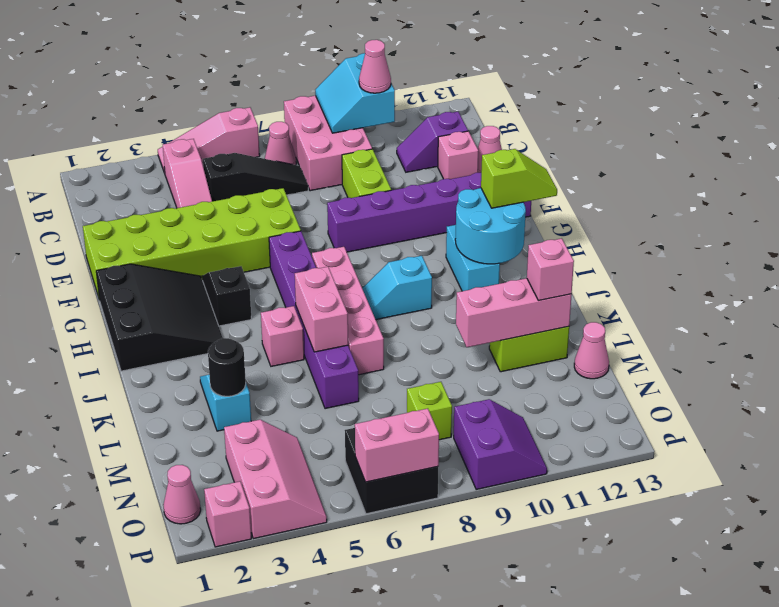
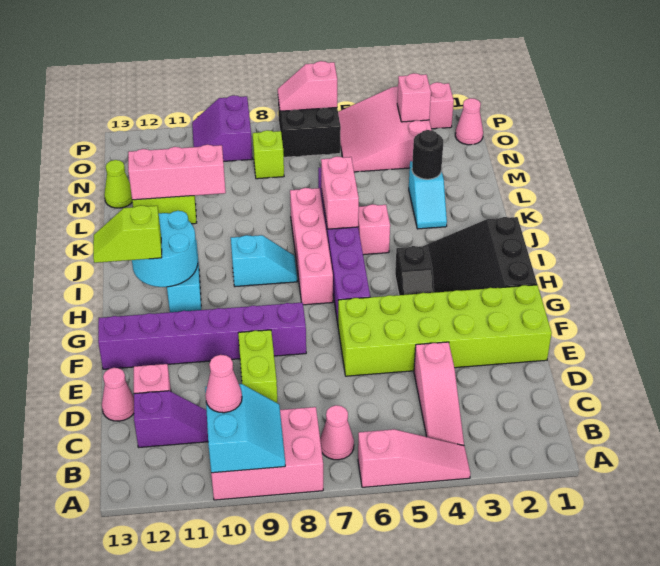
pink brick A8:C9 level 1 -> pink brick A8:B10 level 1
pink slope B4:D4 level 1 top B -> pink slope B4:D4 level 1 top D
black slope C5:C7 level 1 top 5 -> none
pink brick L12 level 3 -> pink brick O3 level 2
pink cone M13 level 1 -> lime cone M13 level 1
pink slope N3:P4 level 1 top 3 -> pink slope N3:P5 level 1 top 3
pink brick P6:P7 level 2 -> pink slope P6:P7 level 2 top 6

